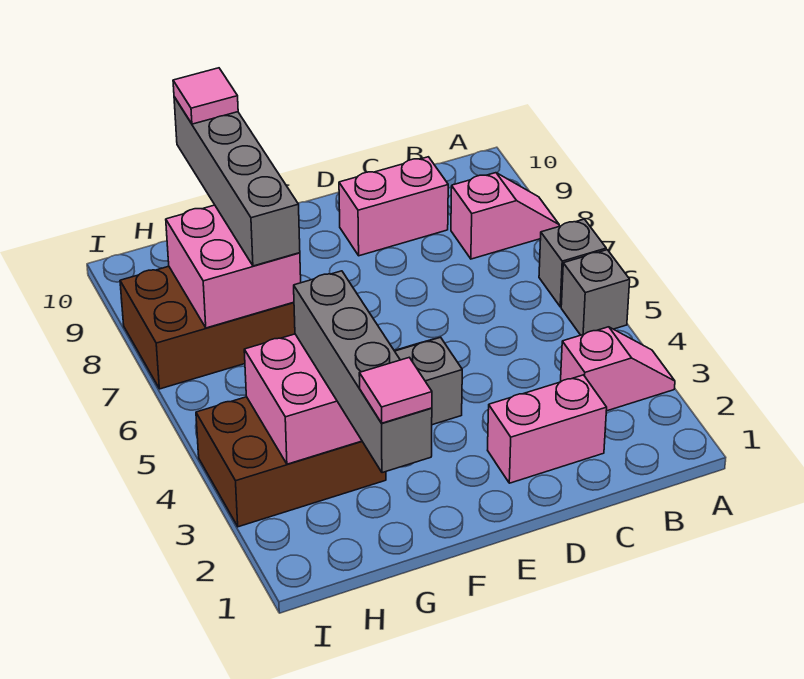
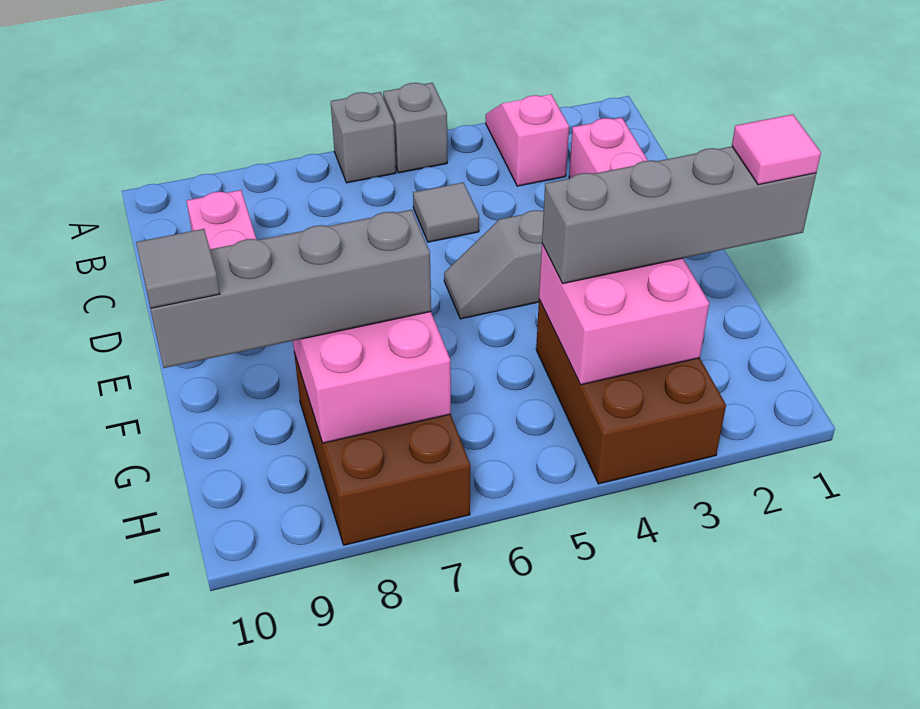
pink slope A8:B8 level 1 top B -> none
none -> grey tile C5 level 1
pink tile G10 level 4 -> grey tile G10 level 4

